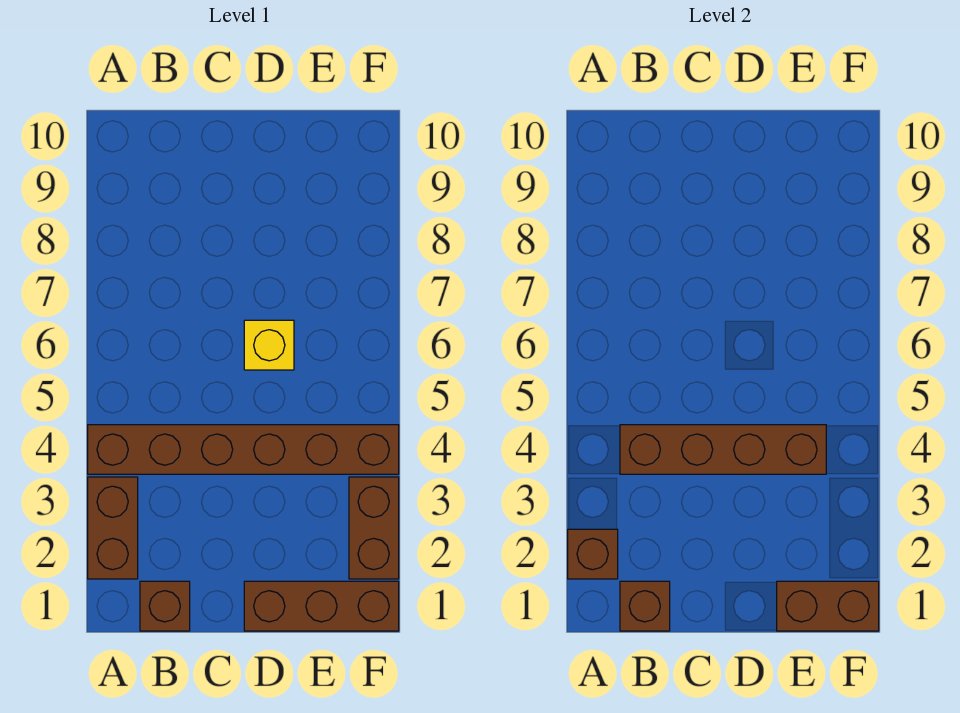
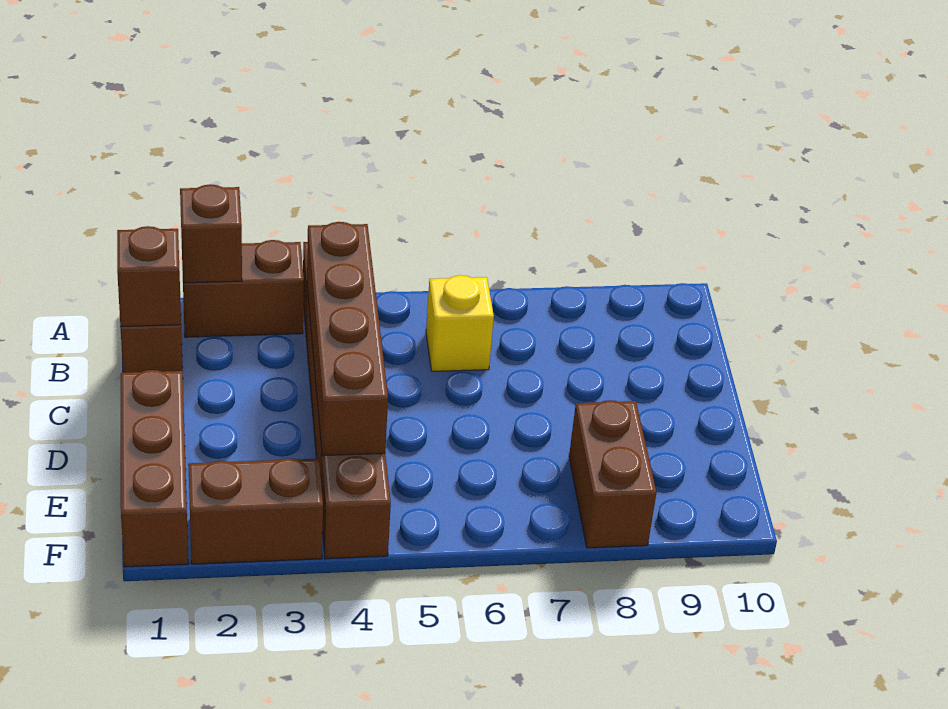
yellow brick D6 level 1 -> yellow brick B6 level 1
brown brick E1:F1 level 2 -> brown brick E8:F8 level 1

